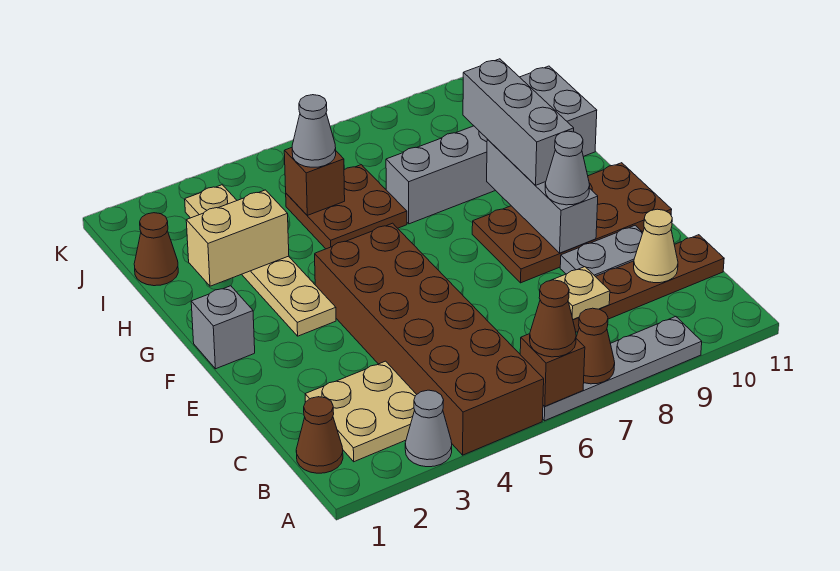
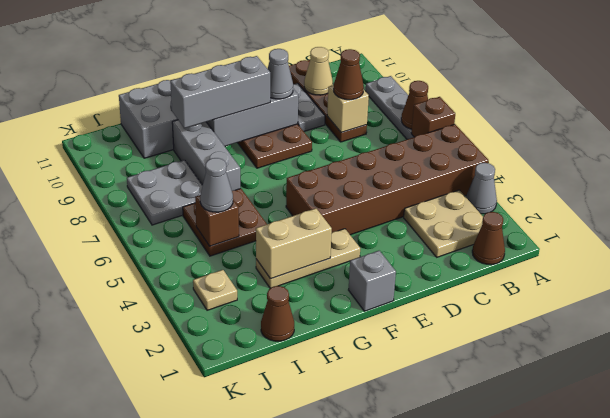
brown cone A6 level 3 -> brown cone C8 level 3
tan plate C8 level 2 -> tan brick C8 level 2
tan brick H2:H3 level 2 -> tan brick G3:H3 level 2
none -> grey plate I7:J8 level 1

